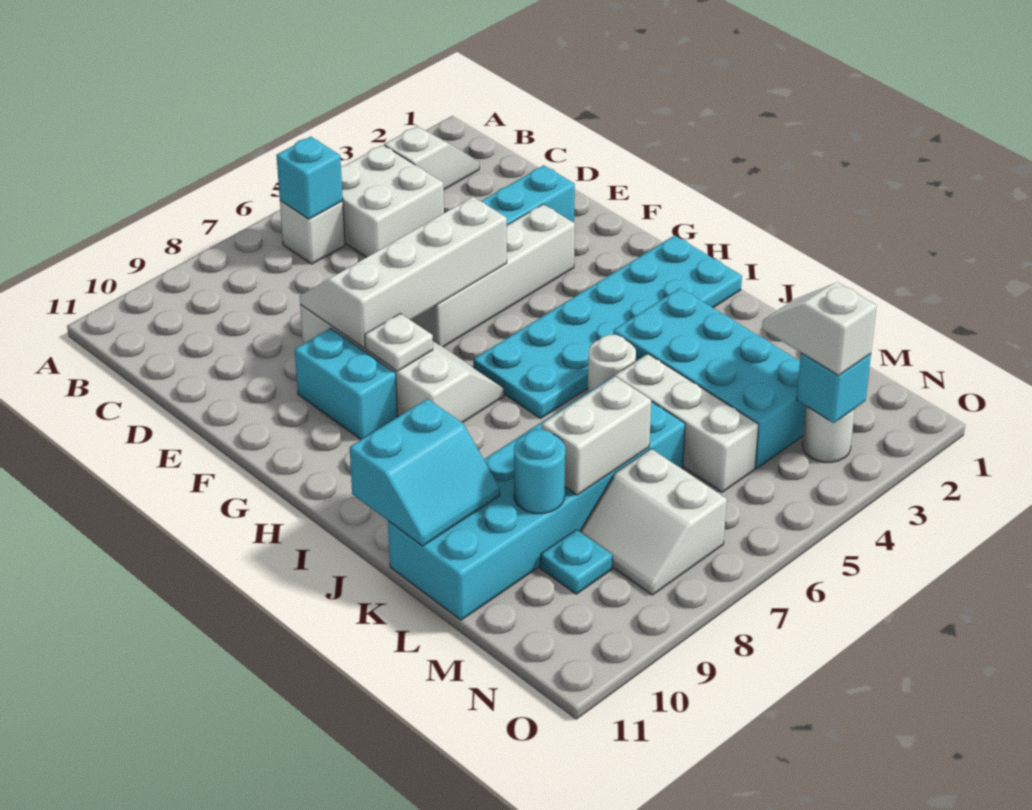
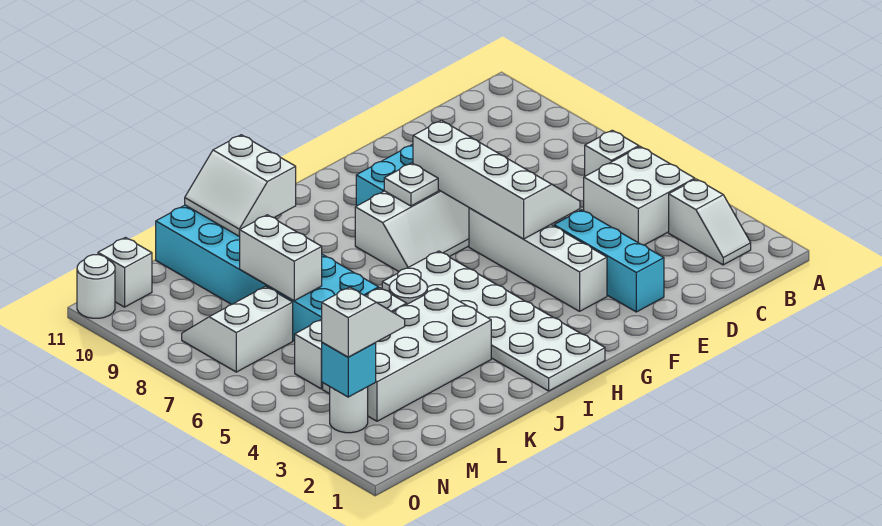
cyan brick B6 level 2 -> none
cyan plate H1:I6 level 1 -> white plate H1:I6 level 1
cyan brick J3:M4 level 1 -> white brick J3:M4 level 1
cyan slope J10:K11 level 2 top J -> white slope J10:K11 level 2 top J
cyan round brick L9 level 2 -> none
cyan plate M9 level 1 -> none
none -> white brick N11 level 1
none -> white round brick O11 level 1

